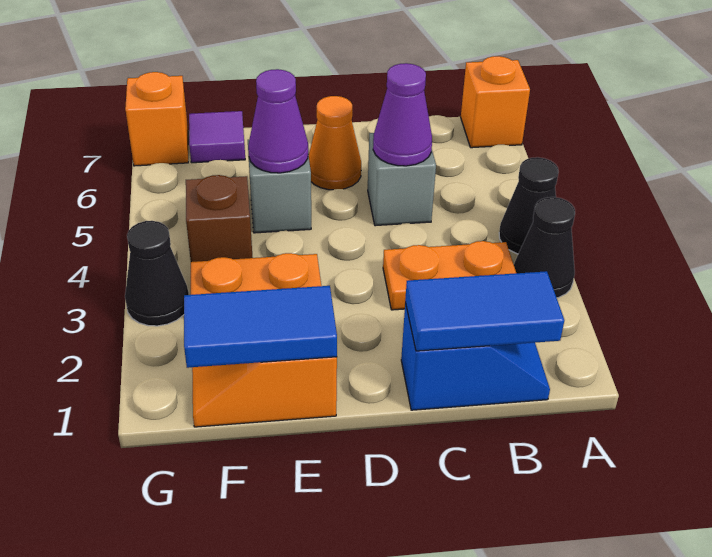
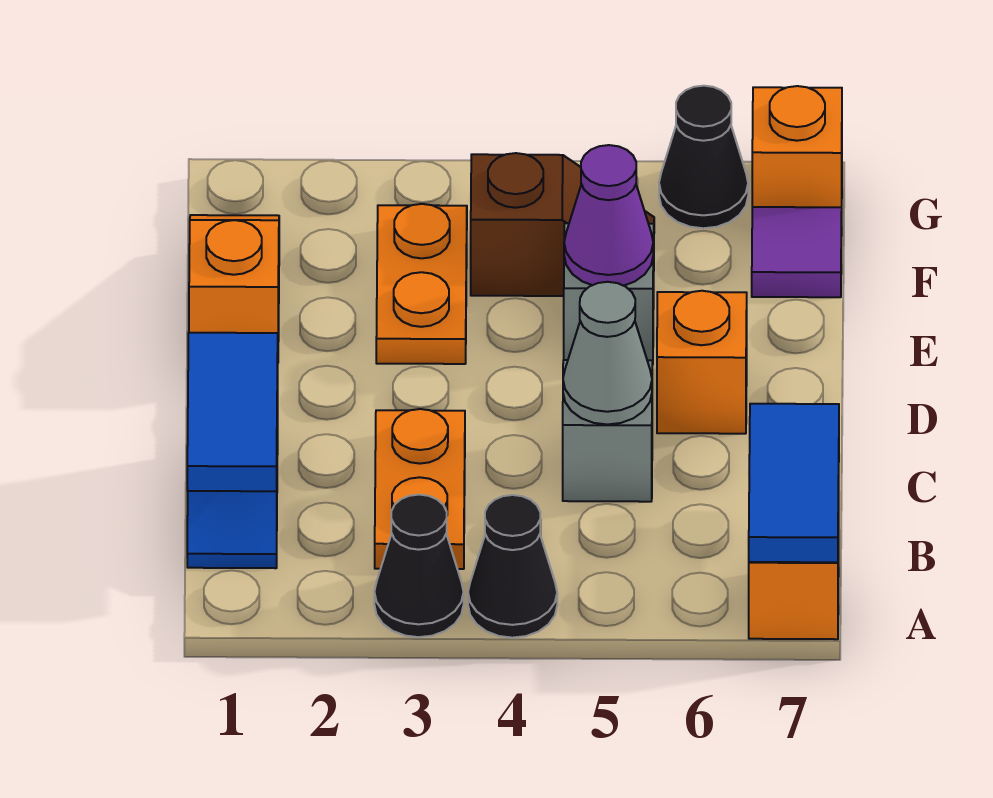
purple cone C5 level 2 -> grey cone C5 level 2
orange cone D6 level 1 -> orange brick D6 level 1
blue tile E1:F1 level 2 -> blue tile A7:B7 level 2
black cone G3 level 1 -> black cone G6 level 1

